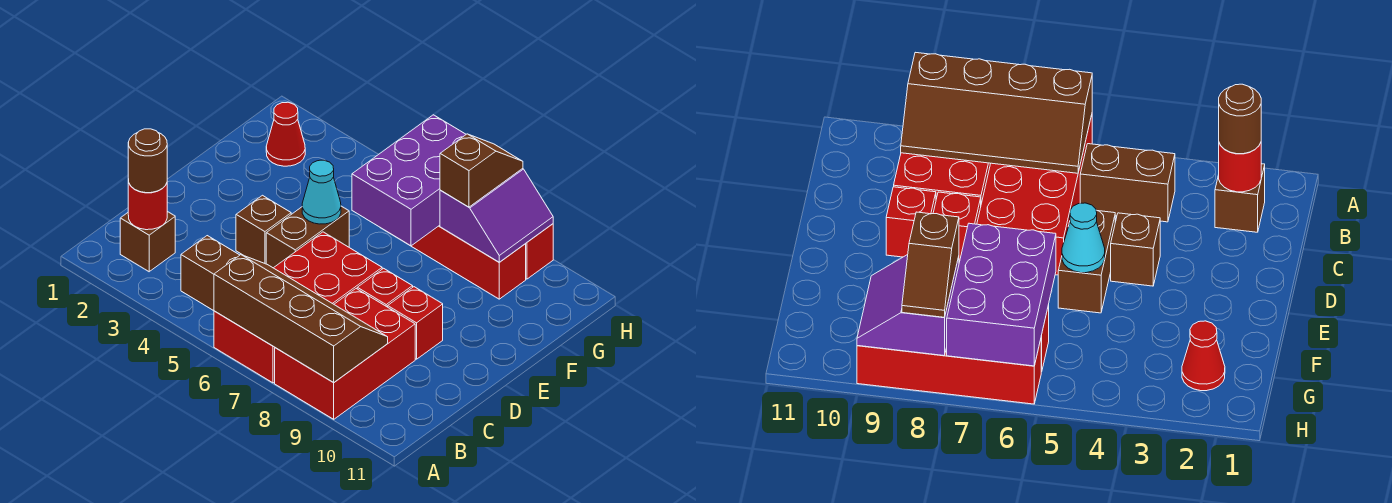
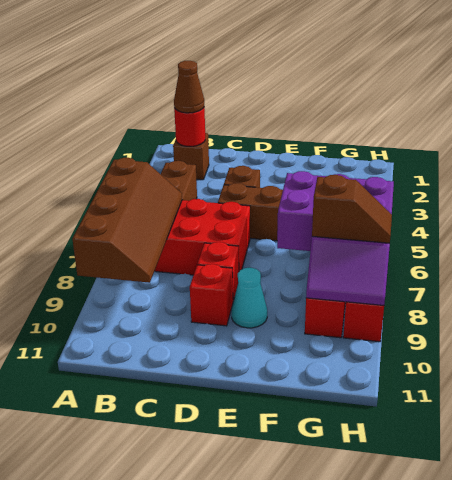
red brick A8:C9 level 1 -> none
brown round brick B2 level 3 -> brown cone B2 level 3
cyan cone E5 level 2 -> cyan cone E9 level 1
red cone G2 level 1 -> none

